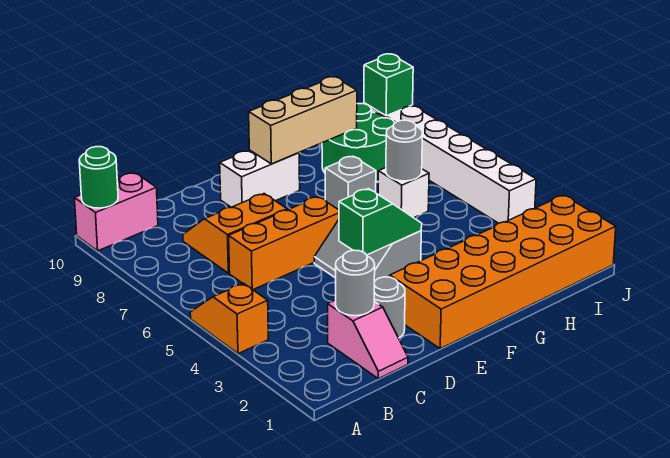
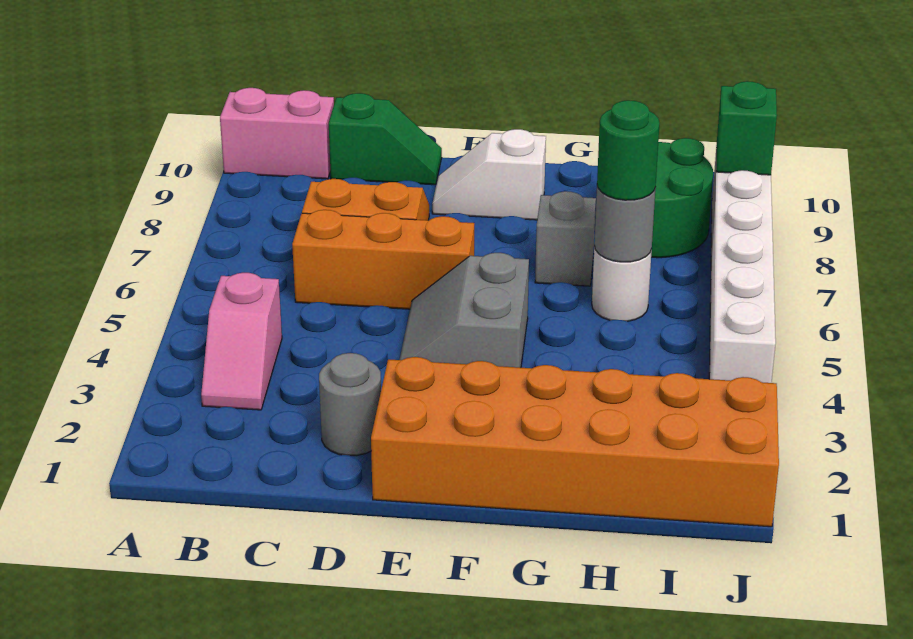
orange slope A4:A5 level 1 top 4 -> none
green round brick A10 level 2 -> green round brick H6 level 3
pink slope C1:C2 level 1 top 2 -> pink slope B3:B4 level 1 top 4
grey round brick C2 level 2 -> none
green slope E4:F4 level 2 top E -> green slope C10:D10 level 1 top C
white brick E9:F9 level 1 -> white slope E9:F9 level 1 top F
tan brick F9:H9 level 2 -> none
white brick H6 level 1 -> white round brick H6 level 1

